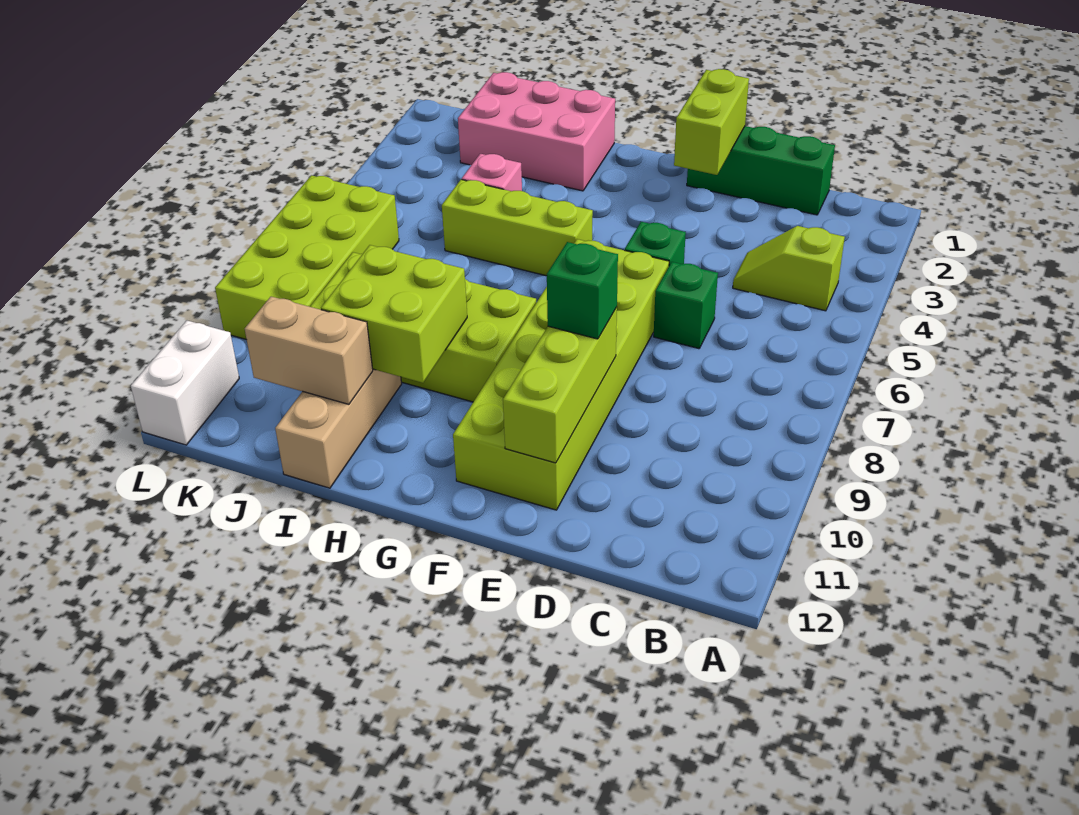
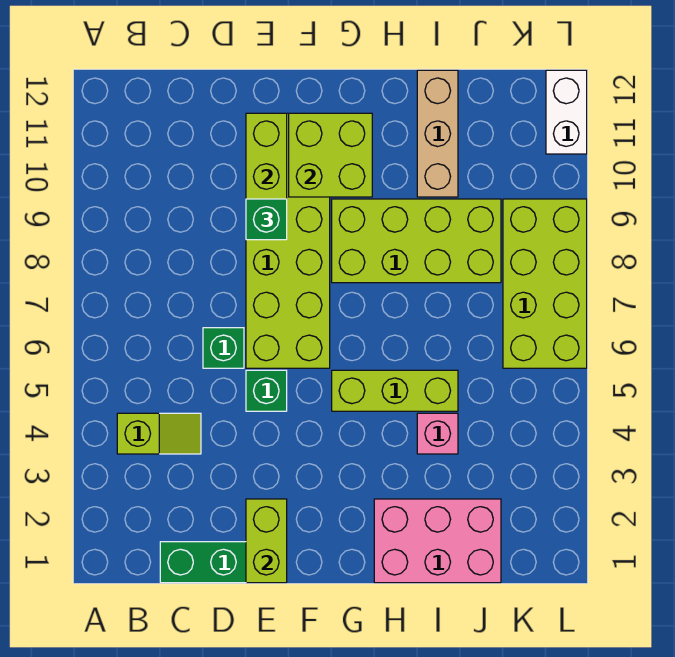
lime brick H9:I10 level 2 -> lime brick F10:G11 level 2
tan brick I11:J11 level 2 -> none

